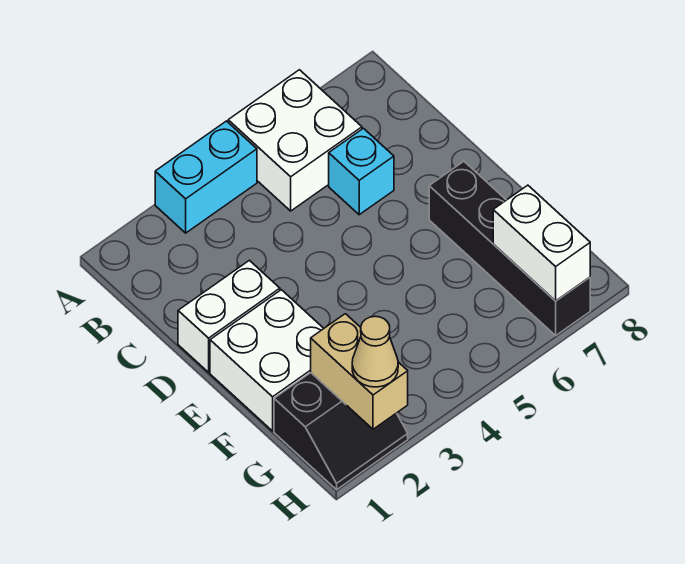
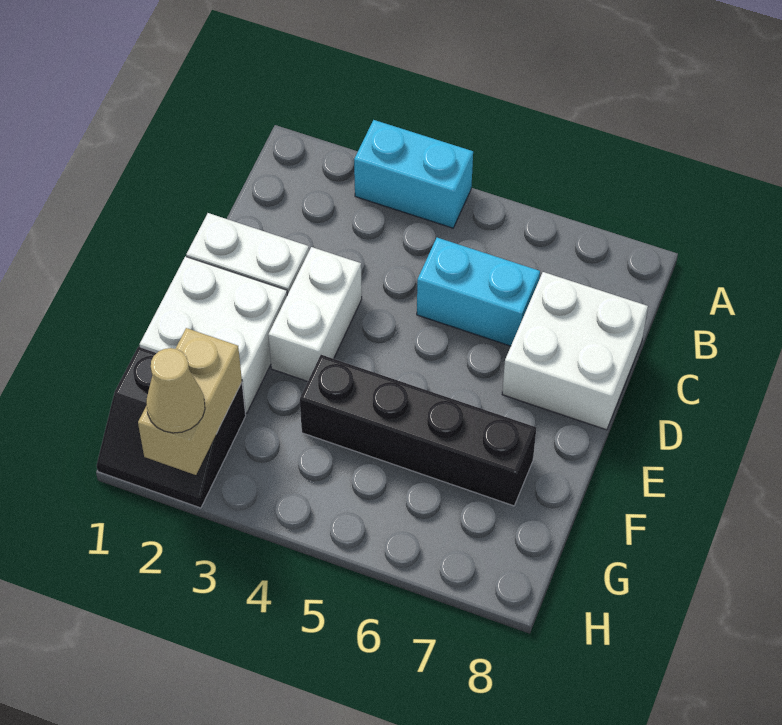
white brick A5:B6 level 1 -> white brick C7:D8 level 1
cyan brick C6 level 1 -> cyan brick C5:C6 level 1
black brick E7:H7 level 1 -> black brick F4:F7 level 1
white brick G7:H7 level 2 -> white brick D3:E3 level 1

